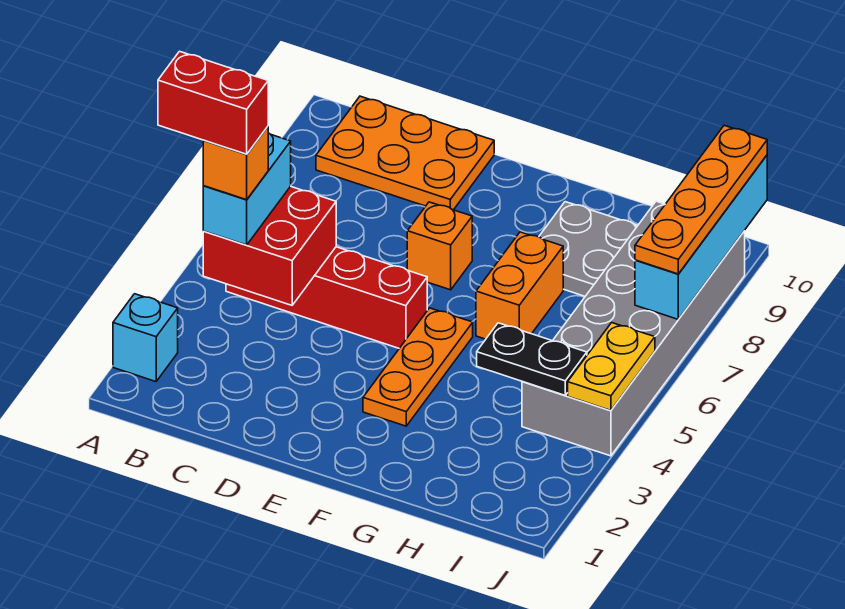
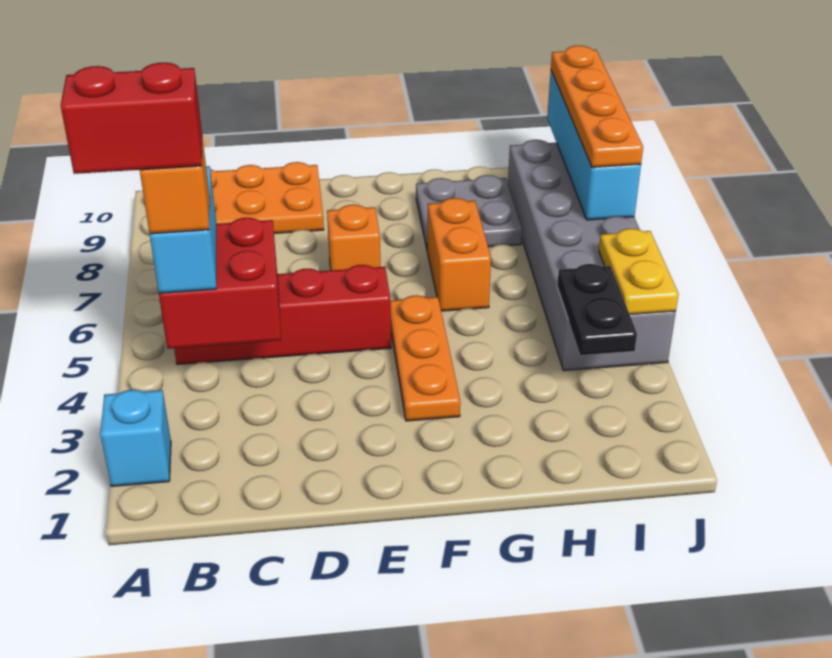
black plate H4:I4 level 2 -> black plate I3:I4 level 2

